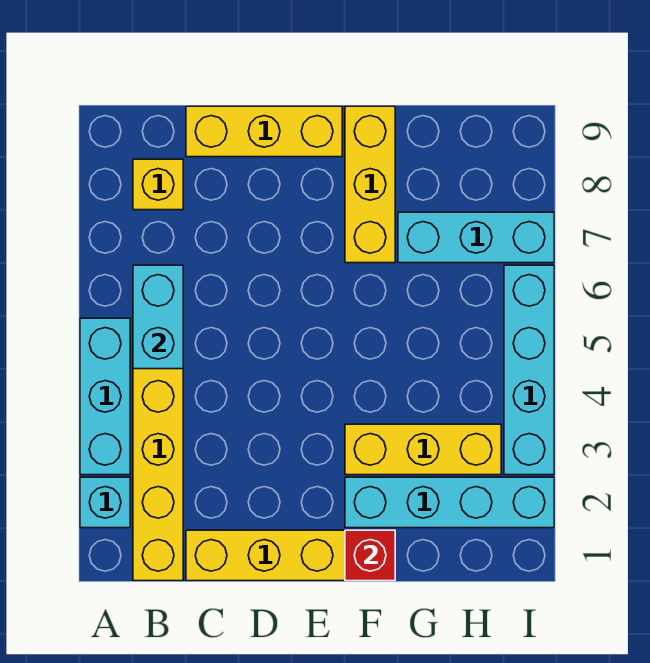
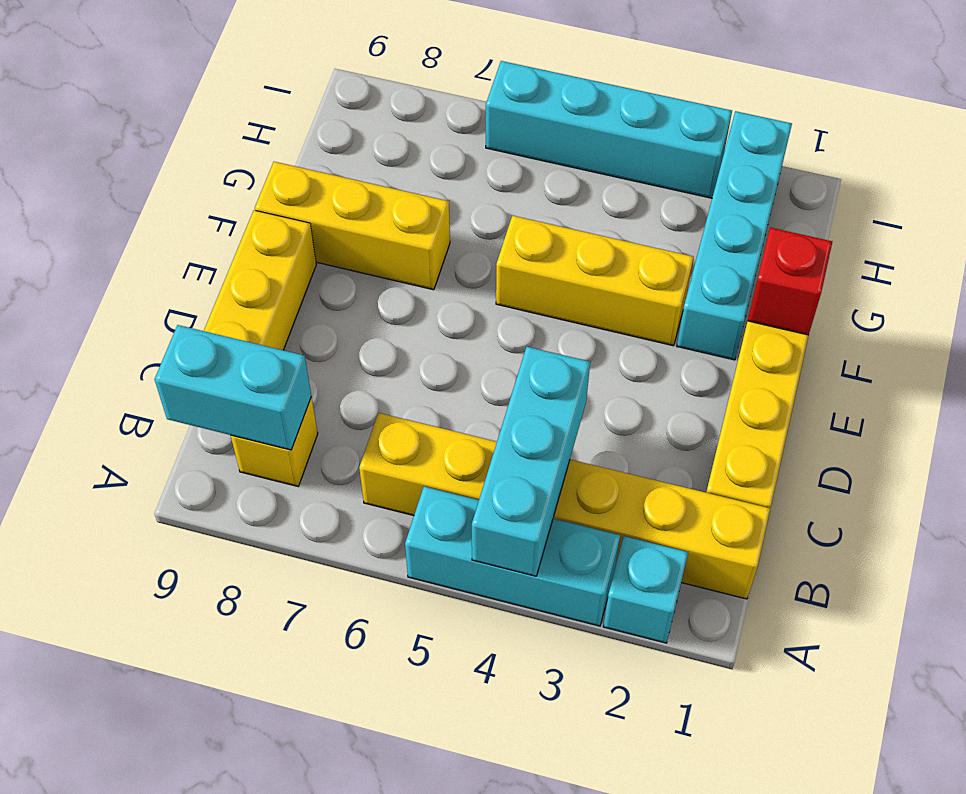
cyan brick B5:B6 level 2 -> cyan brick B8:B9 level 2
yellow brick F3:H3 level 1 -> yellow brick F3:F5 level 1
cyan brick G7:I7 level 1 -> cyan brick A4:C4 level 2

